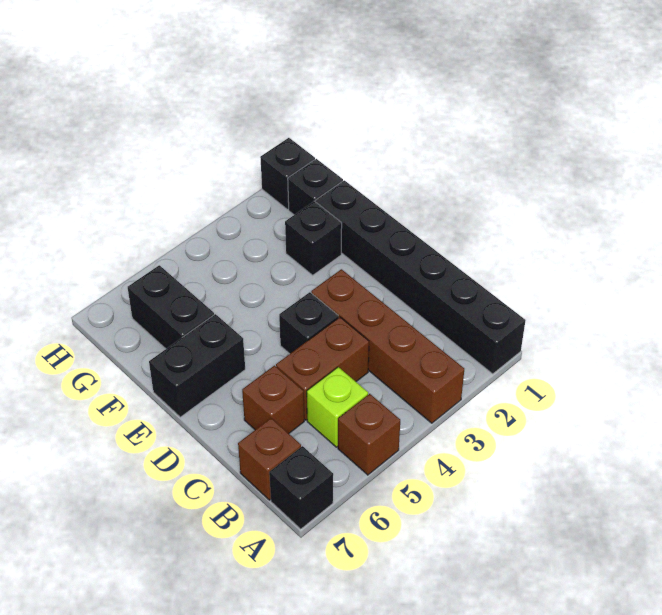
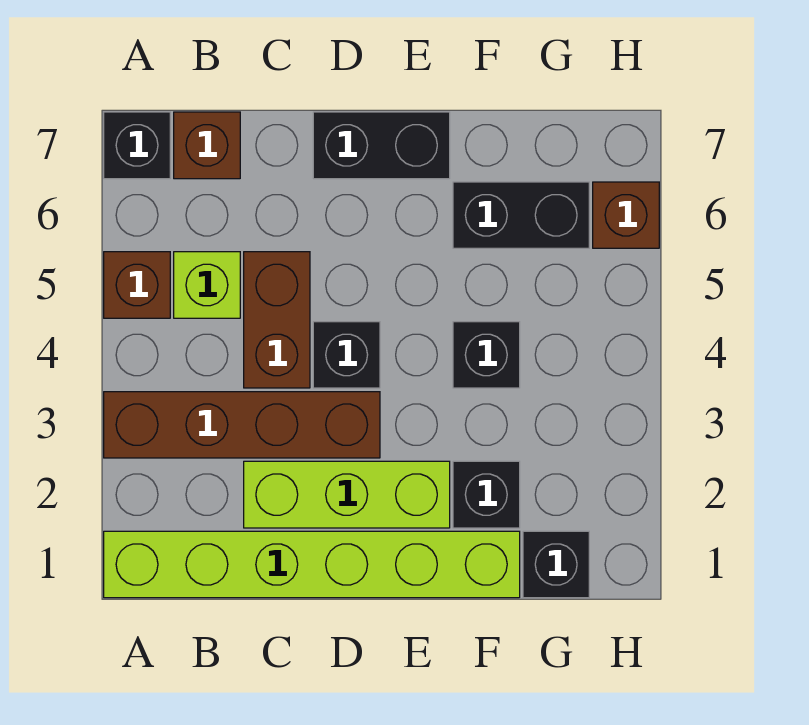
black brick A1:F1 level 1 -> lime brick A1:F1 level 1
none -> lime brick C2:E2 level 1
brown brick C6 level 1 -> brown brick H6 level 1
black brick E6:E7 level 1 -> black brick D7:E7 level 1
black brick H1 level 1 -> black brick F4 level 1

